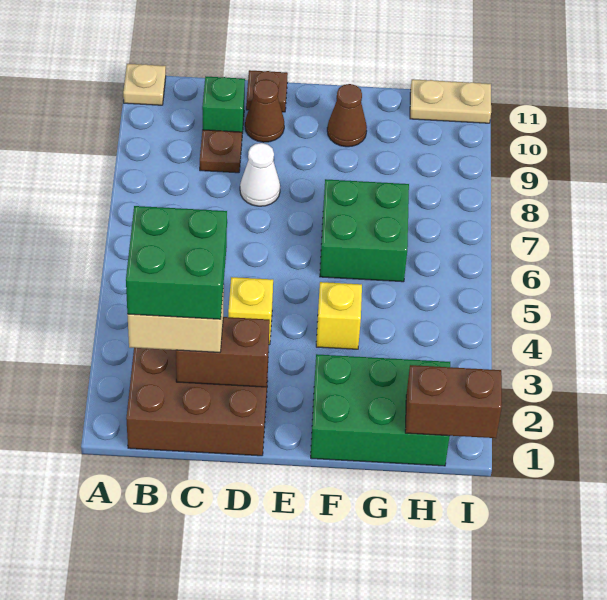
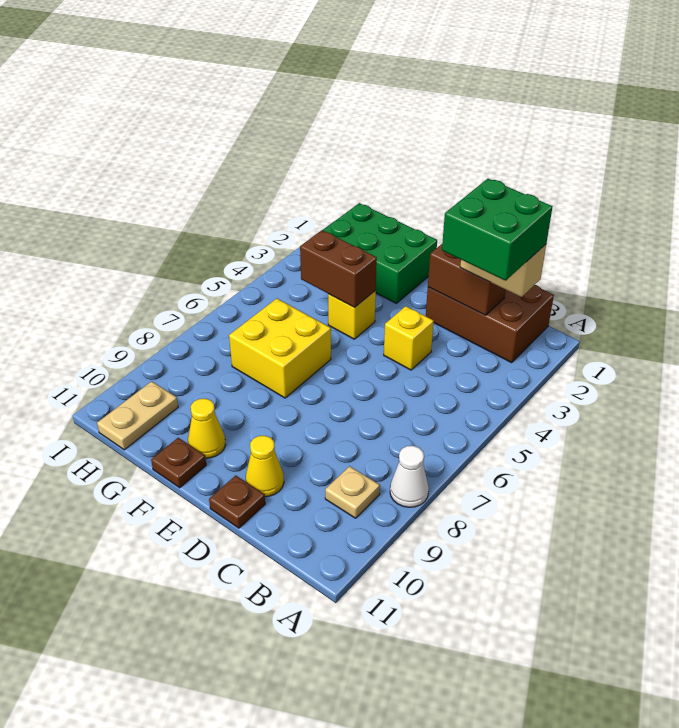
tan plate A11 level 1 -> tan plate B9 level 1
brown plate C9 level 1 -> brown plate F11 level 1
green brick C10 level 1 -> none
white cone D8 level 1 -> white cone A8 level 1
brown cone D10 level 1 -> yellow cone D10 level 1
green brick F6:G7 level 1 -> yellow brick F6:G7 level 1
brown cone F10 level 1 -> yellow cone F10 level 1
brown brick H1:I1 level 2 -> brown brick F4:G4 level 2
tan plate H11:I11 level 1 -> tan plate H10:H11 level 1

